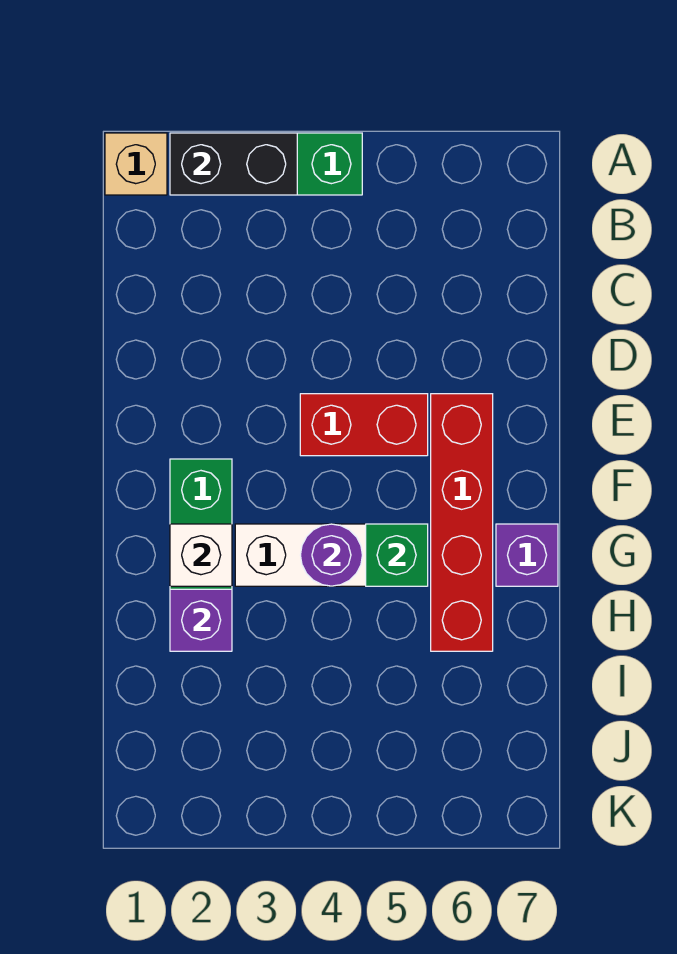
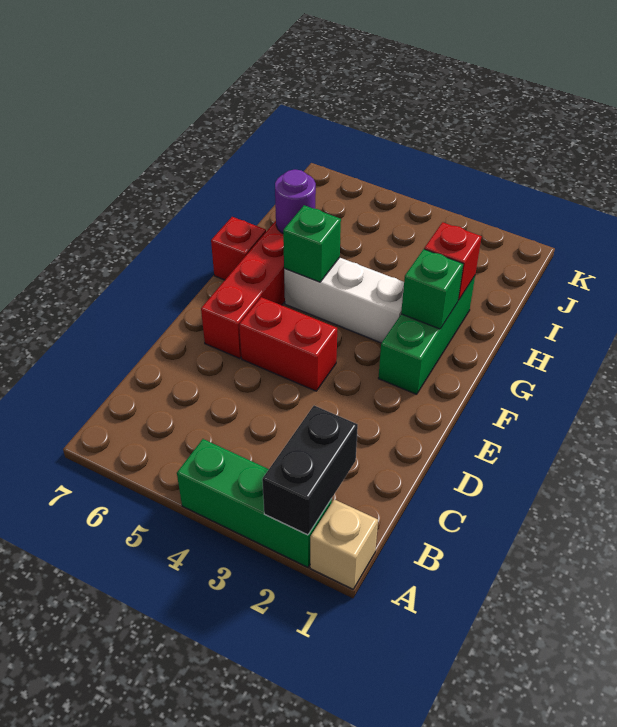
black brick A2:A3 level 2 -> black brick A2:B2 level 2
white brick G2 level 2 -> green brick G2 level 2
purple round brick G4 level 2 -> purple round brick H6 level 2
purple brick G7 level 1 -> red brick G7 level 1
purple brick H2 level 2 -> red brick H2 level 2

